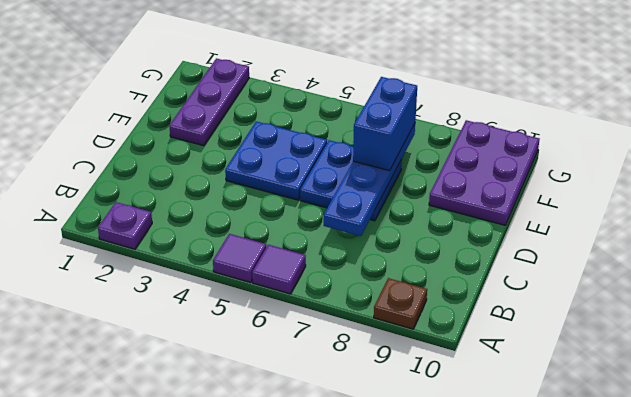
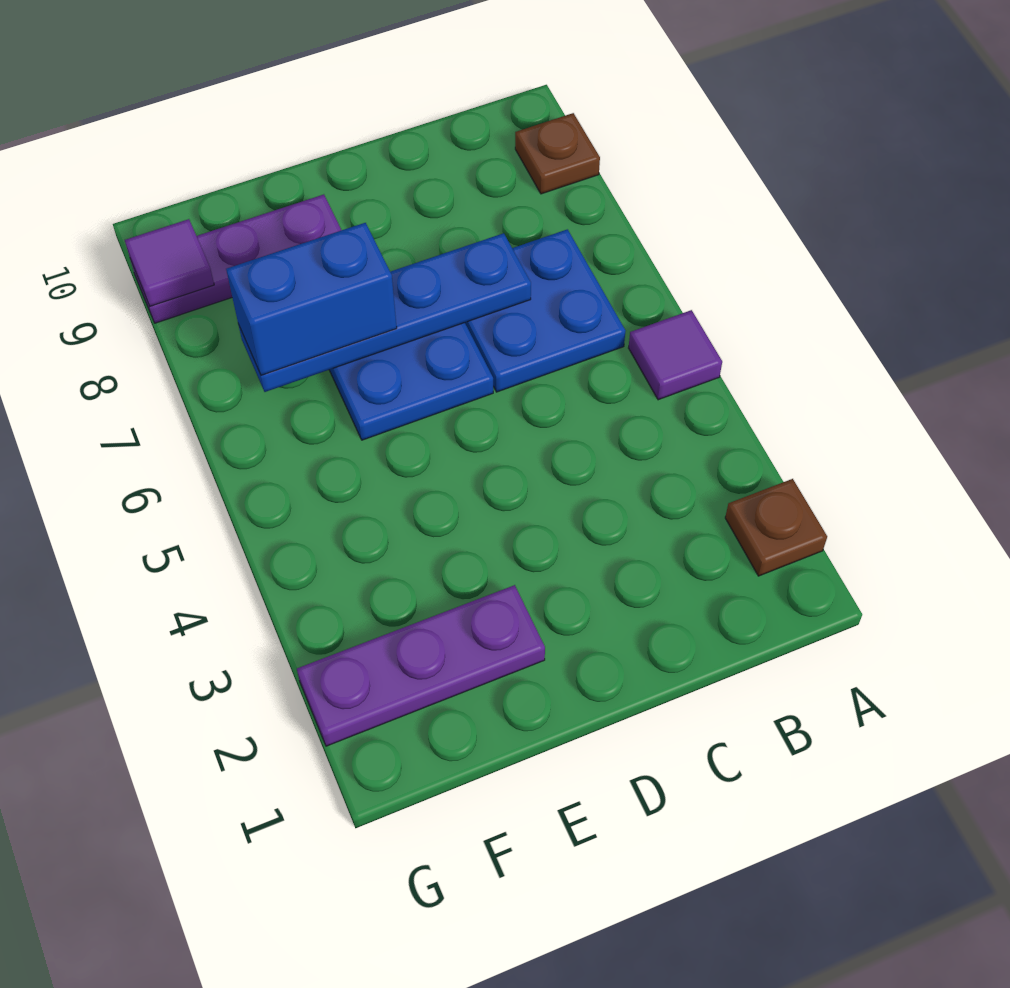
purple plate A2 level 1 -> brown plate A2 level 1
purple tile A6 level 1 -> purple tile G9 level 2
blue plate D4:E5 level 1 -> blue plate B6:C7 level 1
purple plate E9:G10 level 1 -> purple plate E9:G9 level 1

